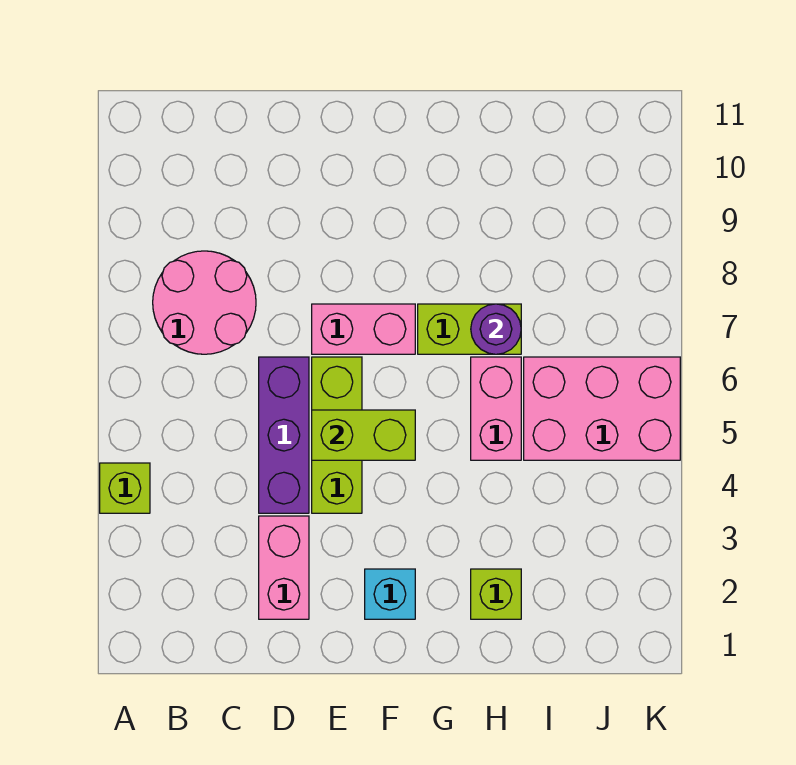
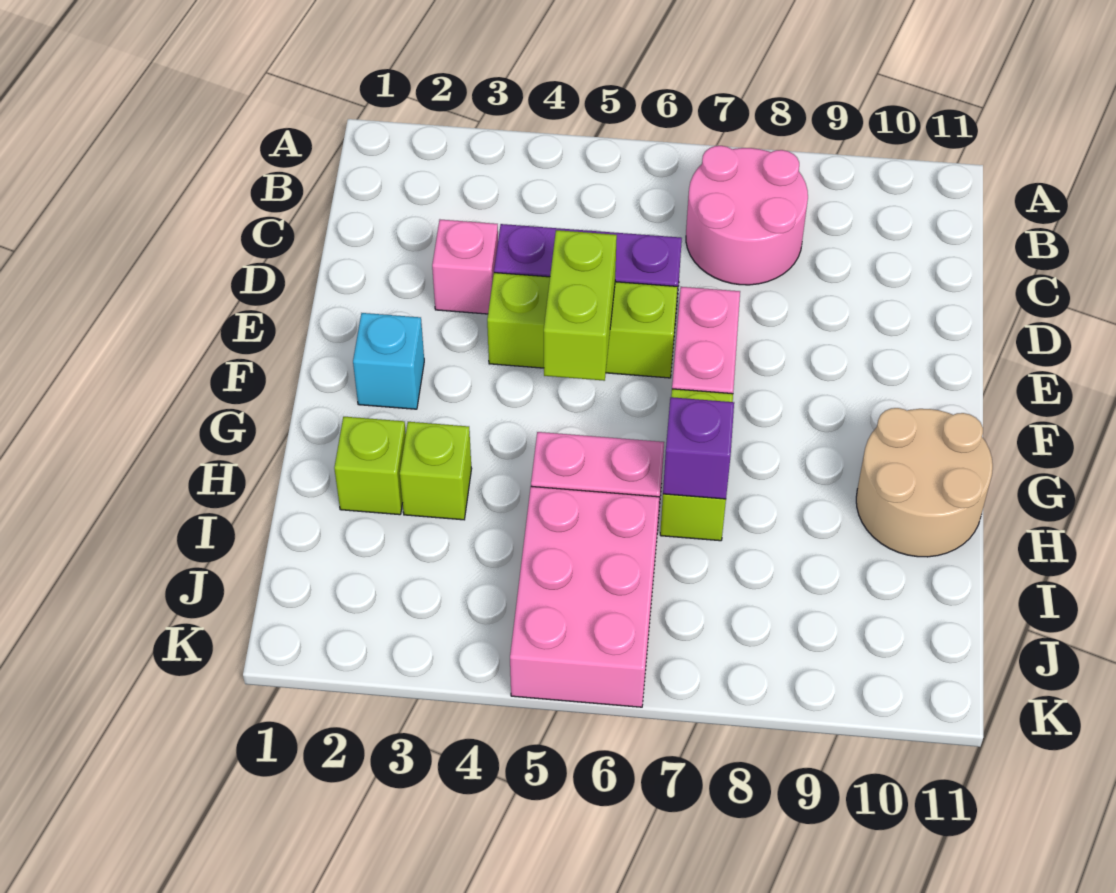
lime brick A4 level 1 -> lime brick H3 level 1
pink brick D2:D3 level 1 -> pink brick D3 level 1
none -> tan round brick G10:H11 level 1
purple round brick H7 level 2 -> purple brick H7 level 2

